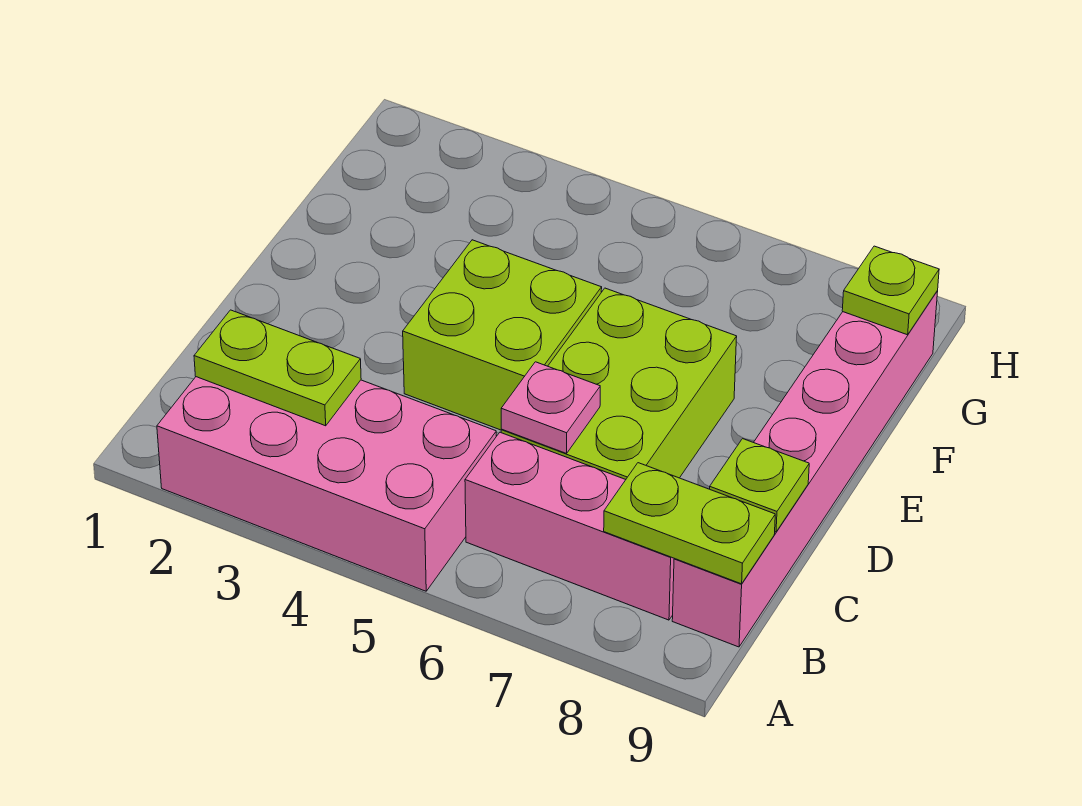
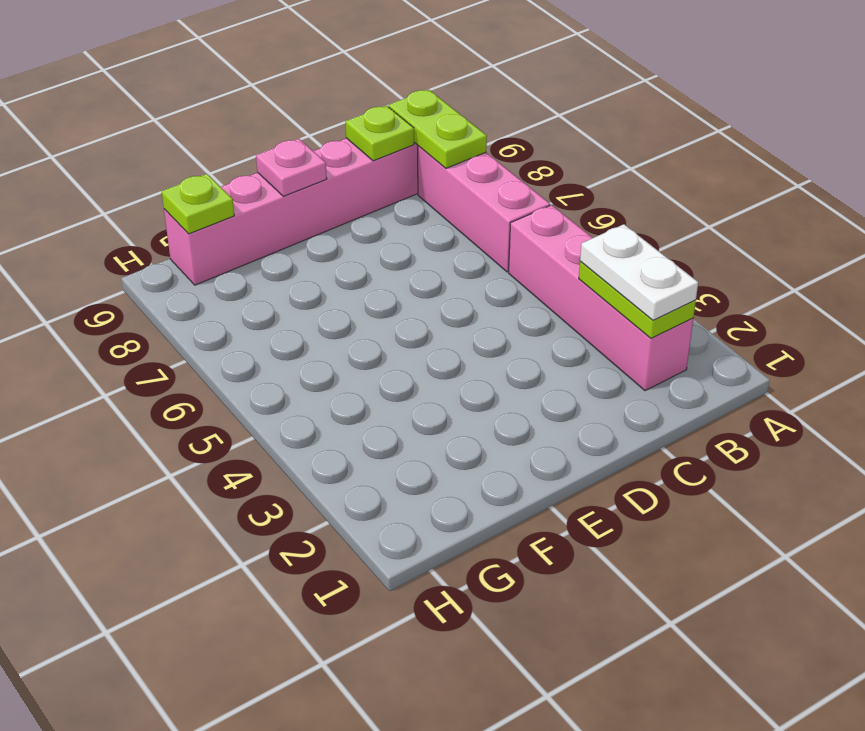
pink brick A2:B5 level 1 -> pink brick B2:B5 level 1
none -> white plate B2:B3 level 3
lime brick C6:E7 level 1 -> none
pink plate C6 level 2 -> pink plate E9 level 2
lime brick D4:E5 level 1 -> none

